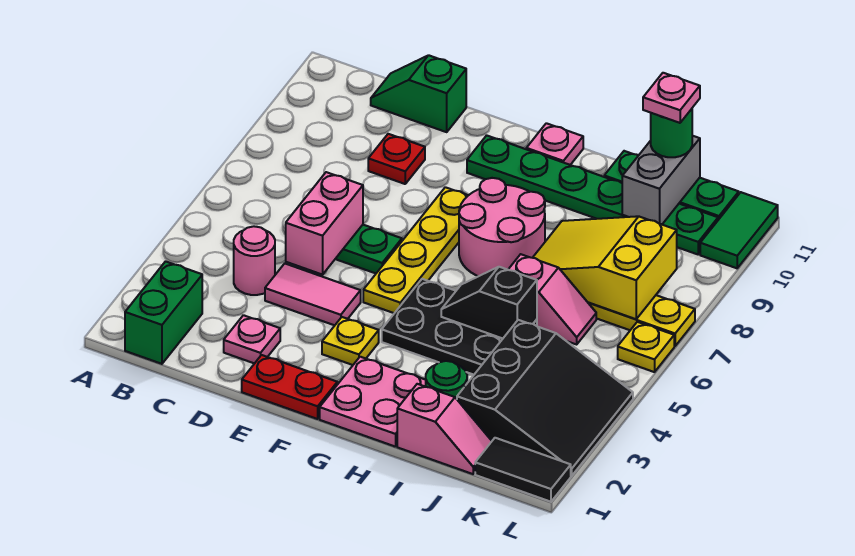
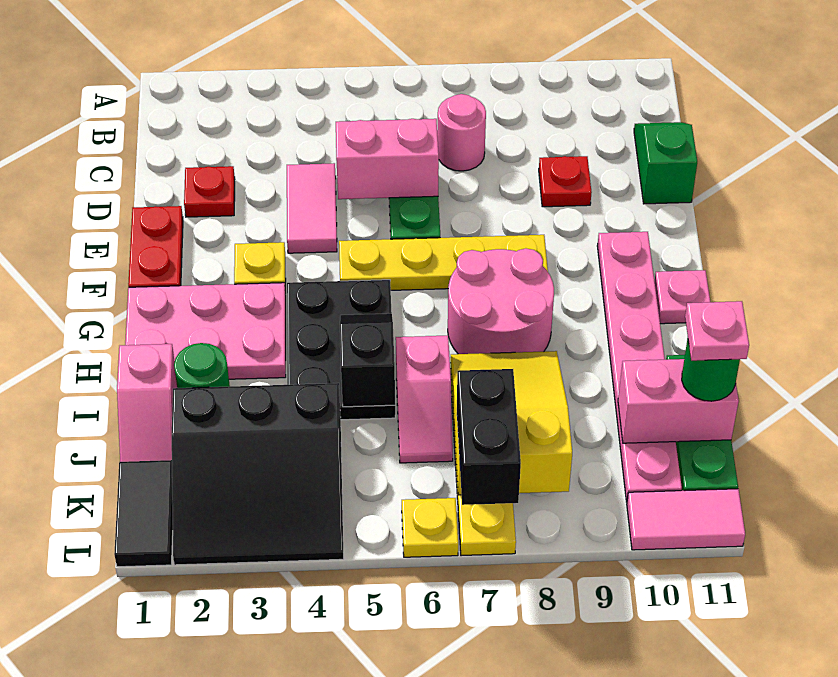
green brick B1:B2 level 1 -> none
pink round brick C4 level 1 -> pink round brick C7 level 1
pink plate D2 level 1 -> red plate D2 level 1
green plate F10:K10 level 1 -> pink plate F10:K10 level 1
pink plate G1:H2 level 1 -> pink plate G1:H3 level 1
grey brick J10:J11 level 2 -> pink brick J10:J11 level 2
none -> black brick K7:L7 level 3
green tile L10:L11 level 1 -> pink tile L10:L11 level 1

